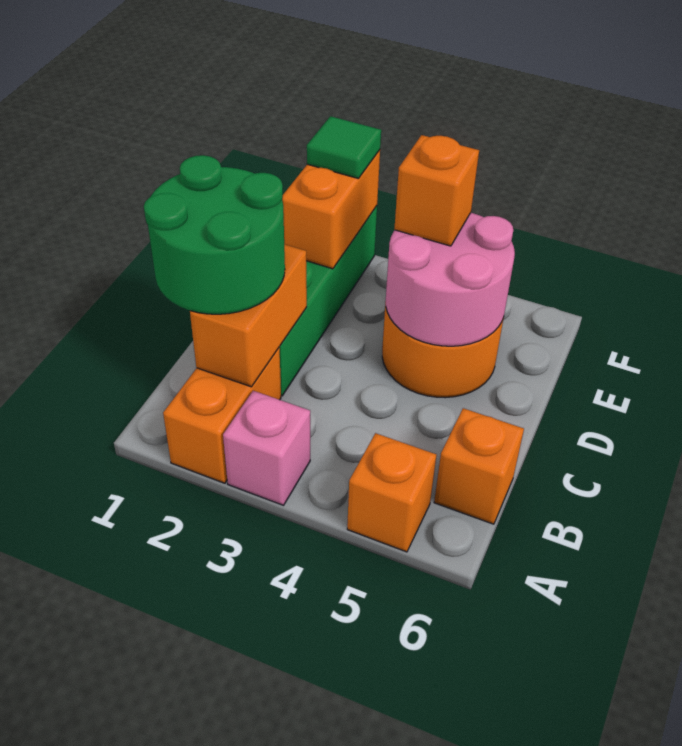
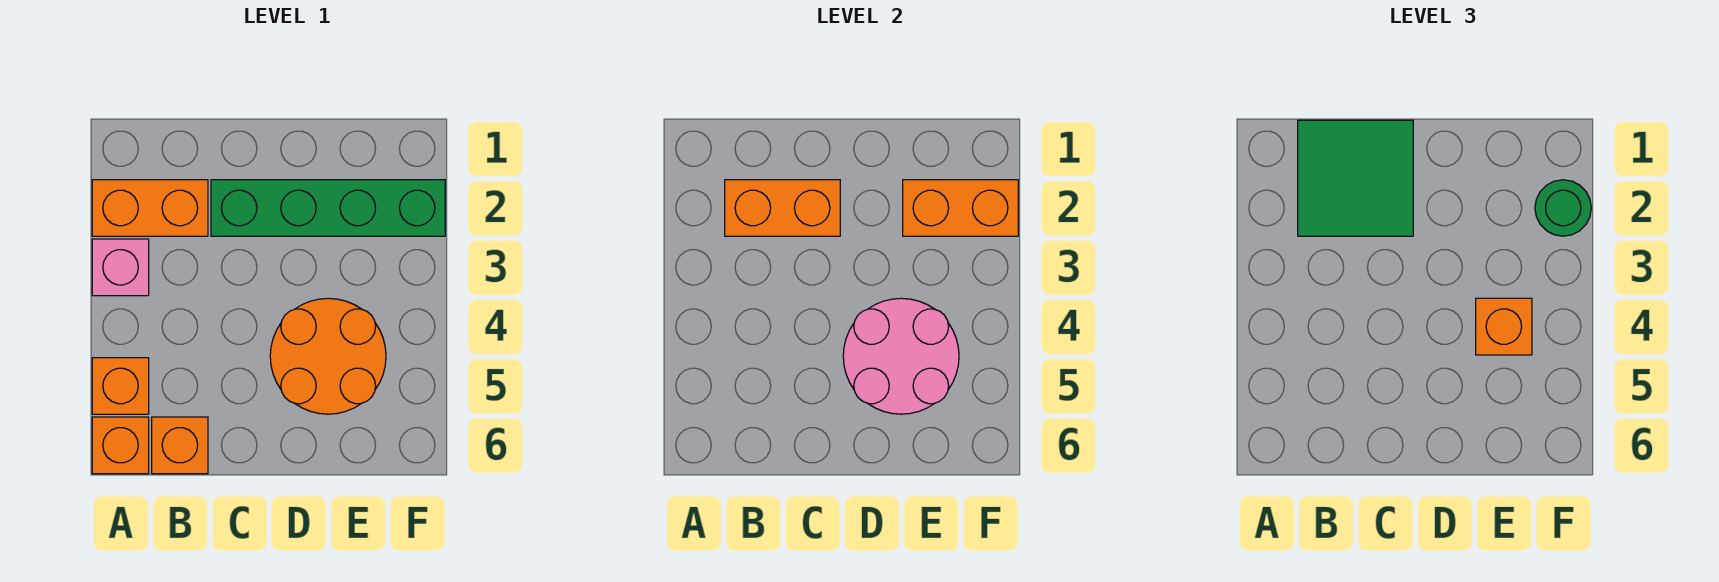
none -> orange brick A6 level 1
green round brick B1:C2 level 3 -> green tile B1:C2 level 3
green tile F2 level 3 -> green round brick F2 level 3

